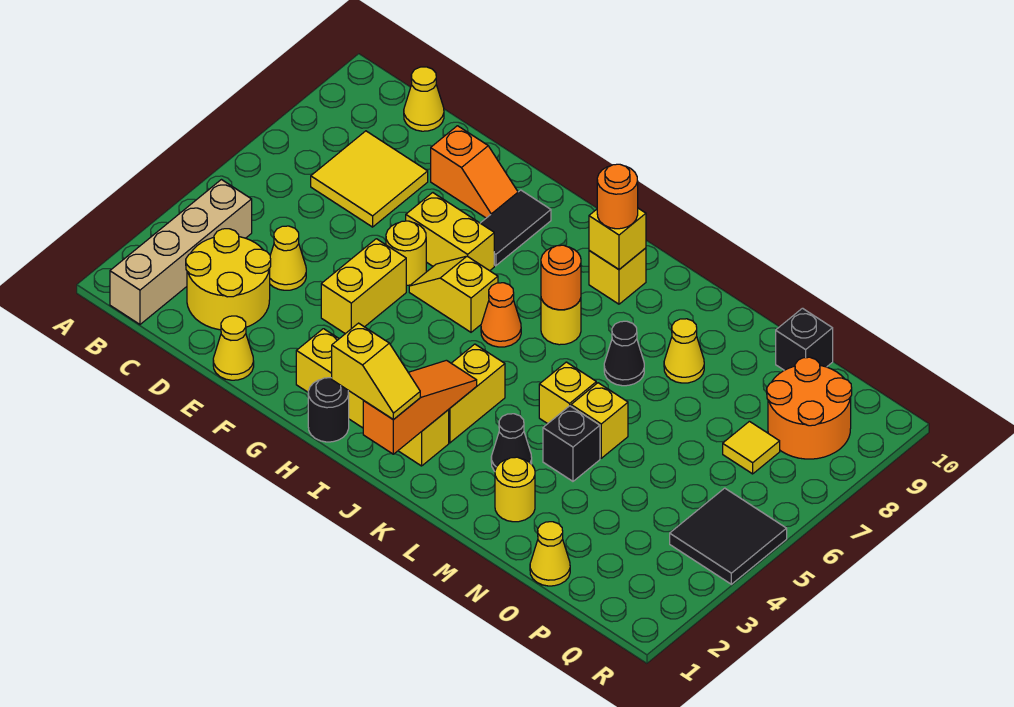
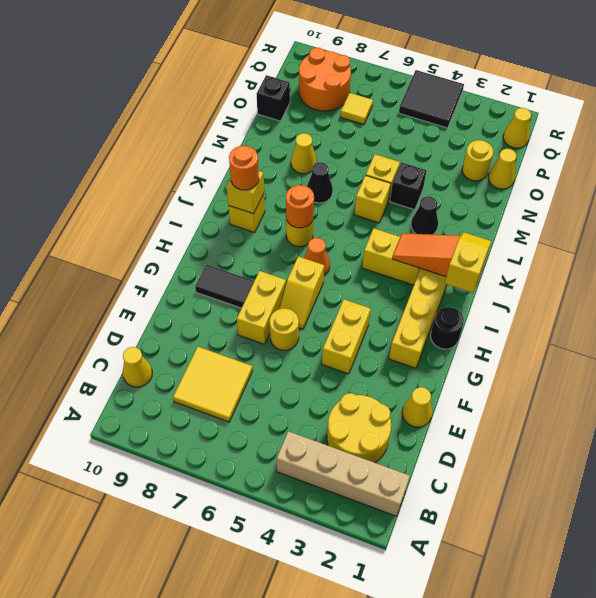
yellow cone D4 level 1 -> yellow cone Q1 level 1
orange slope E9:F9 level 1 top E -> none
yellow brick F4:F5 level 1 -> yellow brick F4:G4 level 1
yellow round brick M2 level 1 -> yellow round brick O2 level 1

